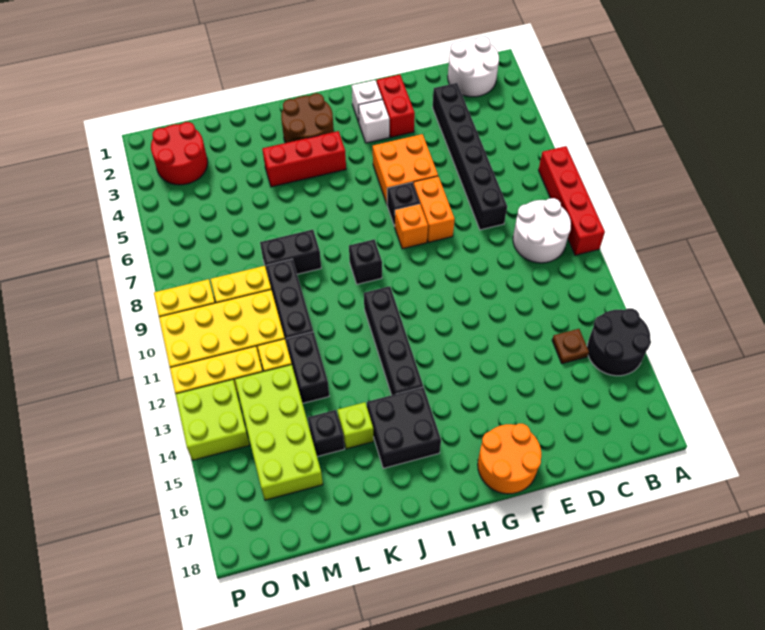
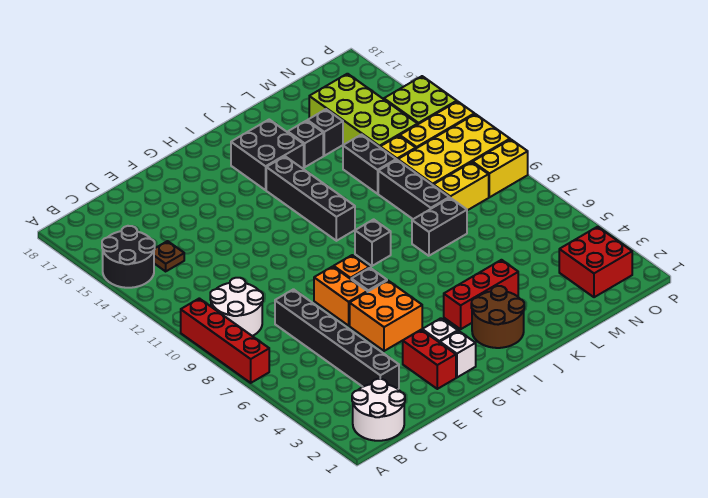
orange round brick F17:G18 level 1 -> none
lime brick K15 level 1 -> black brick K15 level 1
red round brick N2:O3 level 1 -> red brick N2:O3 level 1

